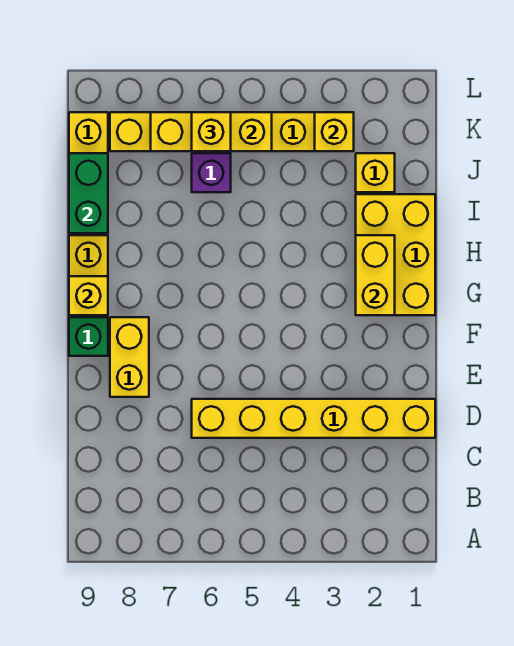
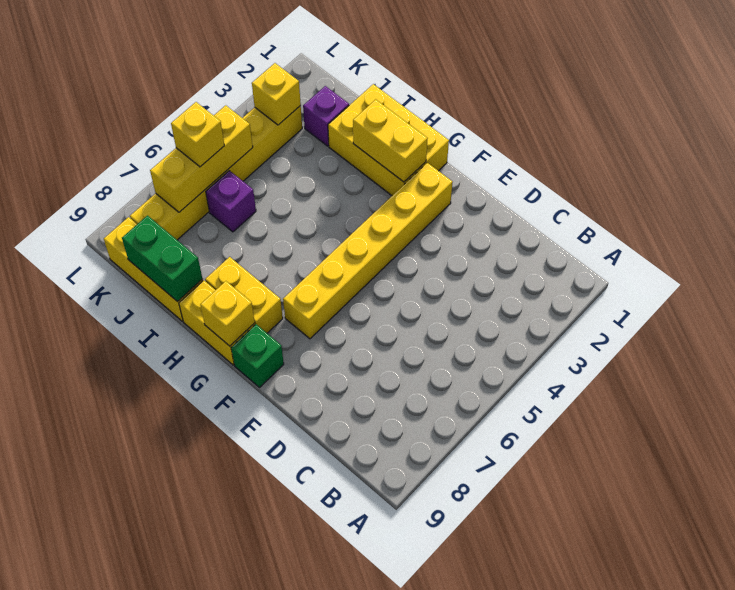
yellow brick D1:D6 level 1 -> yellow brick F2:F7 level 1
yellow brick E8:F8 level 1 -> yellow brick G8:H8 level 1
yellow brick J2 level 1 -> purple brick J2 level 1

